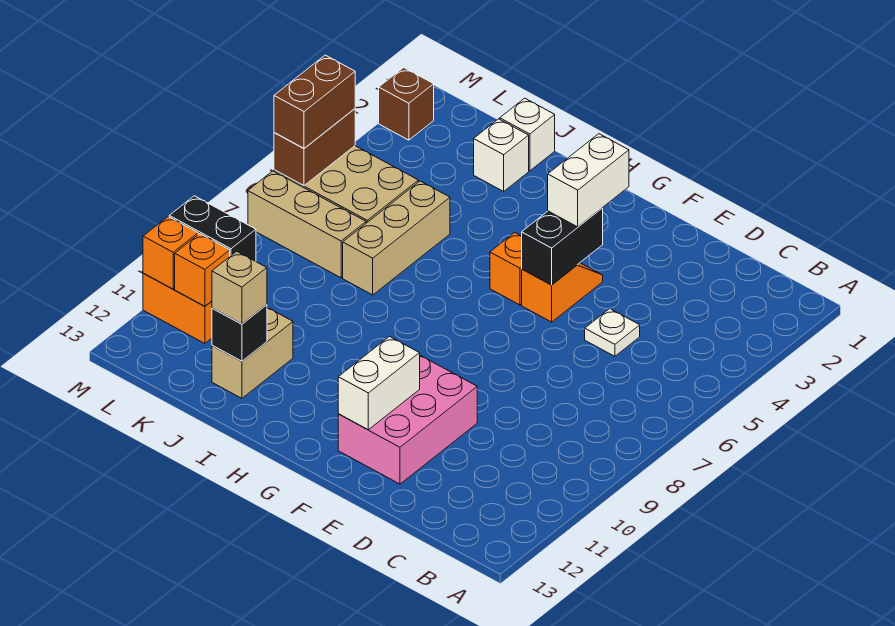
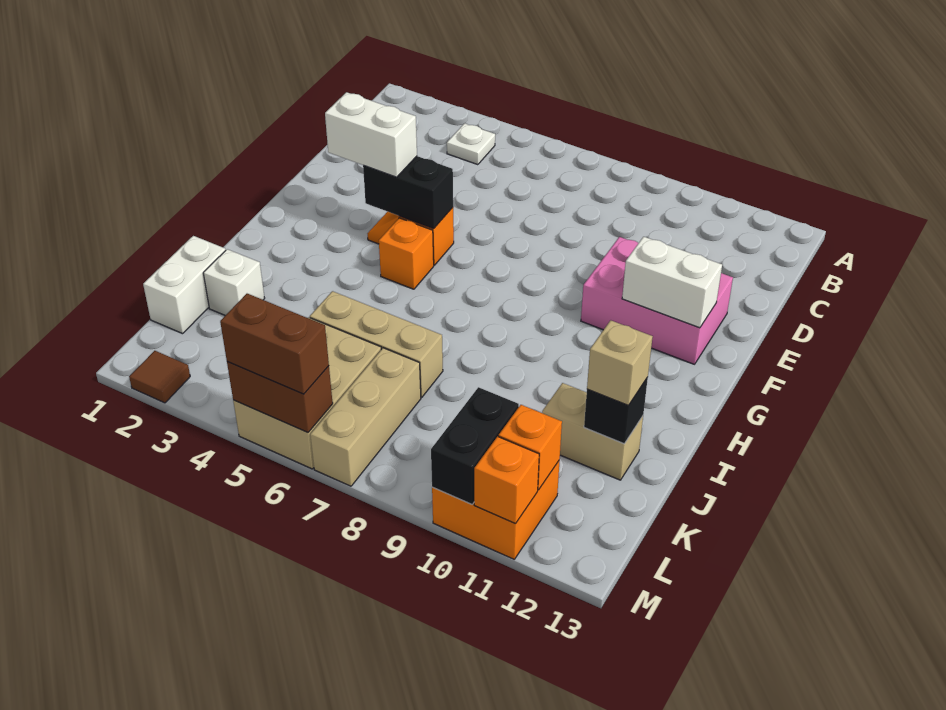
white plate D5 level 1 -> white plate B4 level 1
white brick J1 level 1 -> white brick J1:K1 level 1
brown brick M2 level 1 -> brown tile M2 level 1

